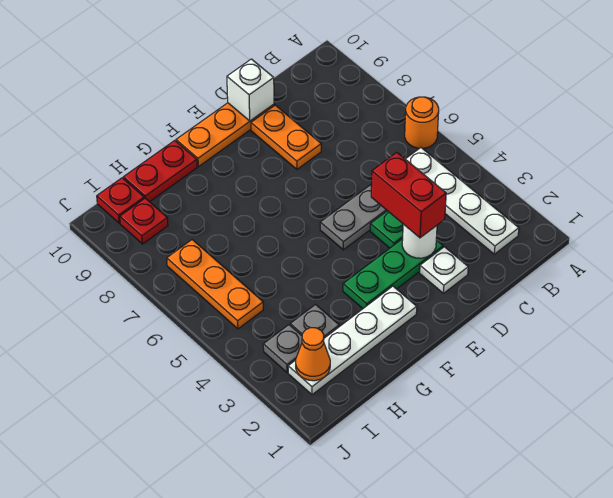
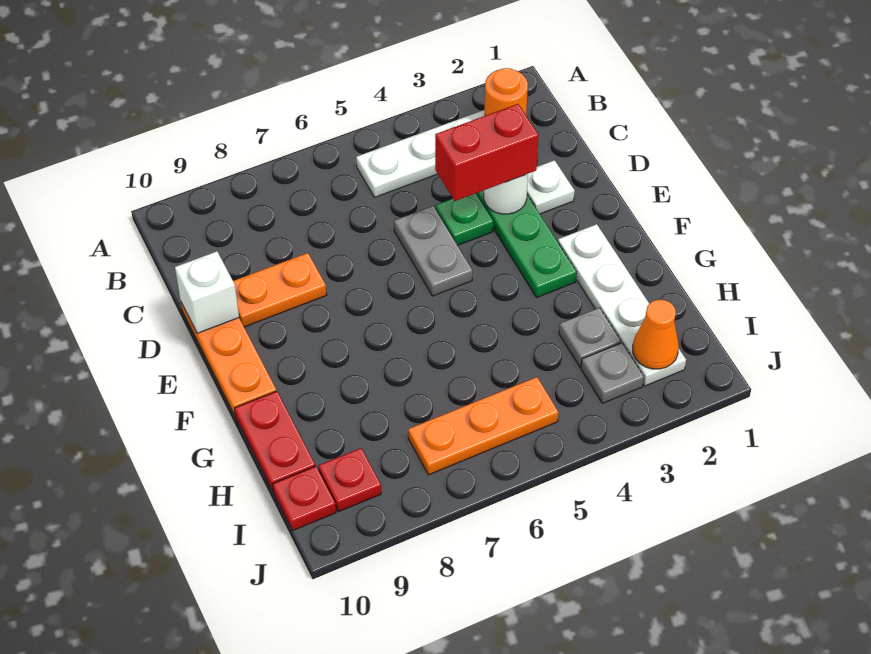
orange round brick A6 level 1 -> orange round brick B2 level 2

